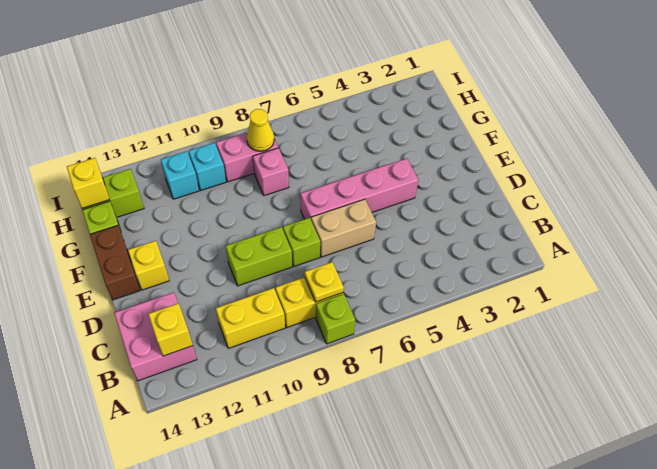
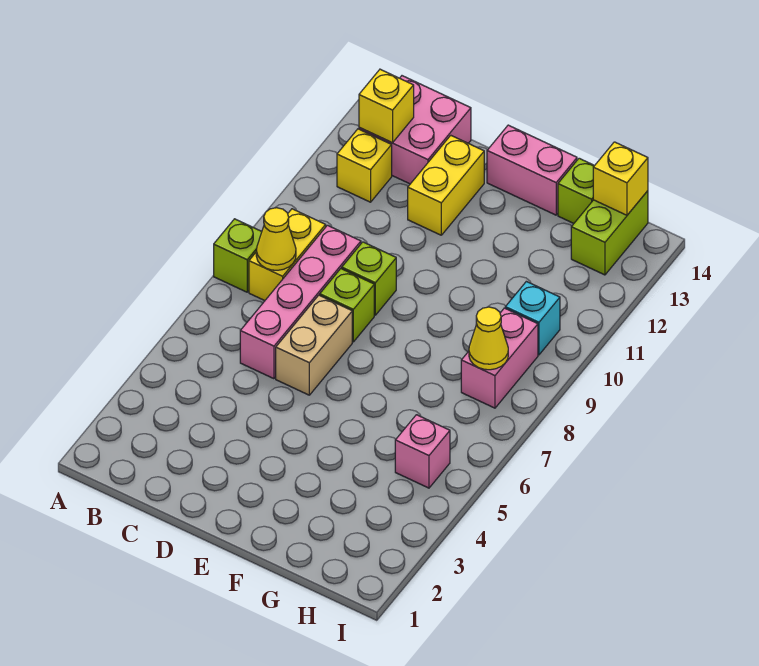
yellow plate B8 level 2 -> yellow cone B8 level 2
yellow brick B10:B11 level 1 -> yellow brick D12:D13 level 1
lime brick D9:D10 level 1 -> lime brick D9 level 1
pink brick E4:E7 level 1 -> pink brick C6:C9 level 1
yellow brick E13 level 1 -> yellow brick B12 level 1
brown brick E14:F14 level 1 -> pink brick E14:F14 level 1
pink brick G8 level 1 -> pink brick H5 level 1
cyan brick H11 level 1 -> none

